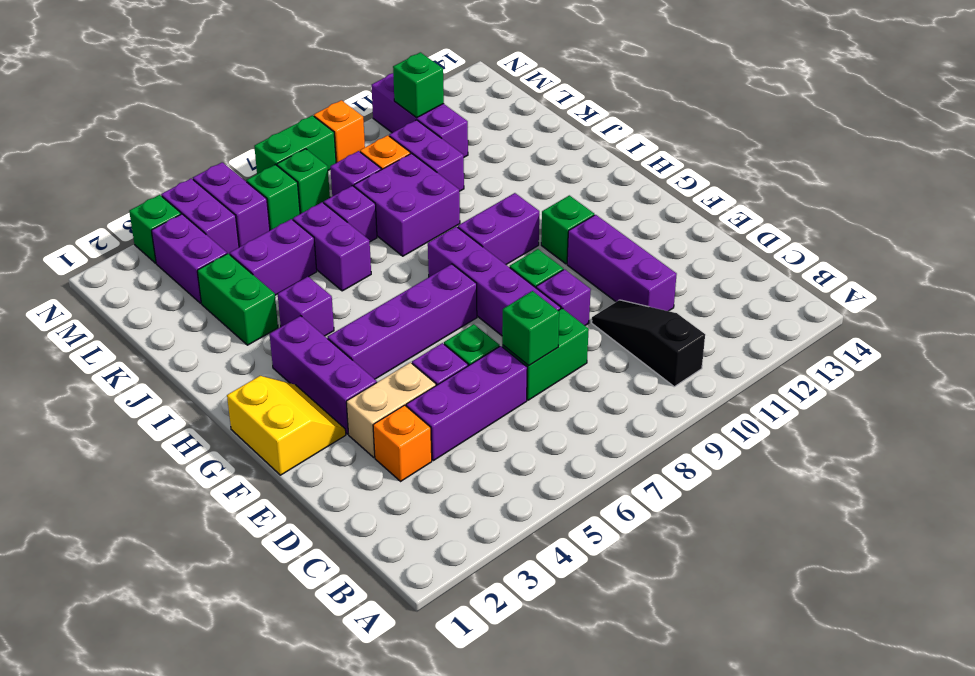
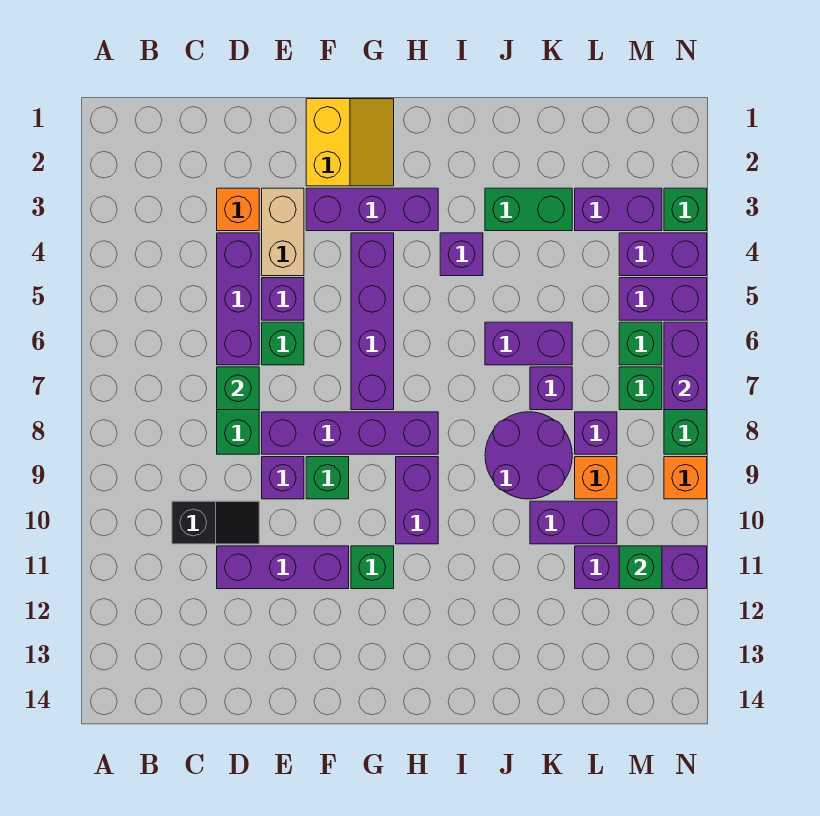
black slope B10:D10 level 1 top B -> black slope C10:D10 level 1 top C
yellow slope F1:G2 level 1 top 1 -> yellow slope F1:G2 level 1 top F
purple brick J8:K9 level 1 -> purple round brick J8:K9 level 1
purple brick K4:K5 level 1 -> purple brick N6:N7 level 2

